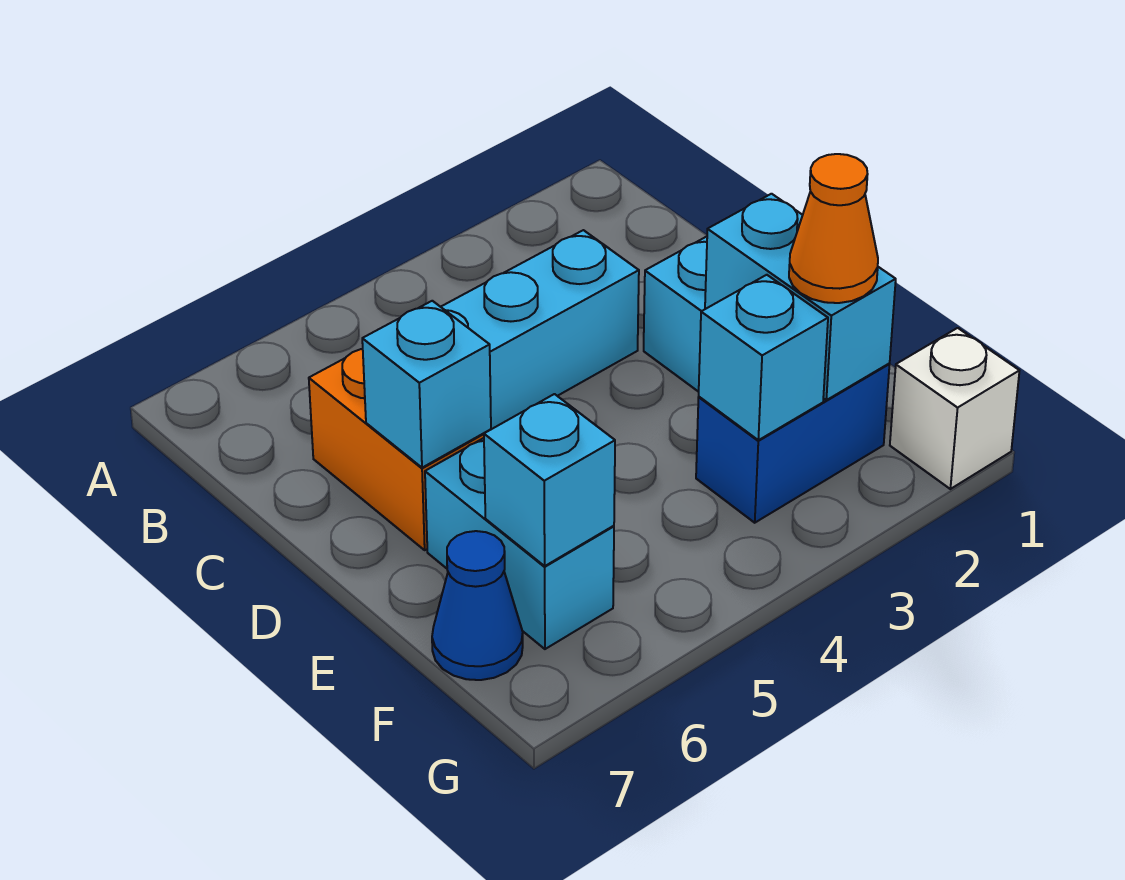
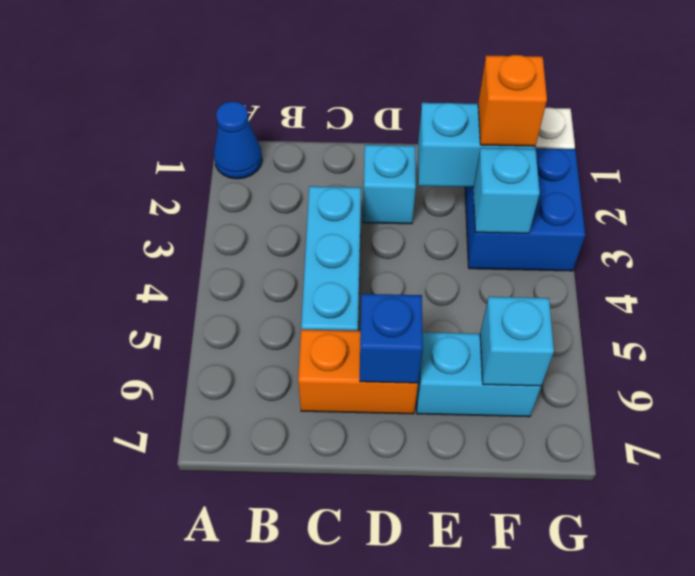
cyan brick D6 level 2 -> blue brick D6 level 2
blue brick F2:F3 level 1 -> blue brick F2:G3 level 1
orange cone F2 level 3 -> orange brick F2 level 3
blue cone F7 level 1 -> blue cone A1 level 1

